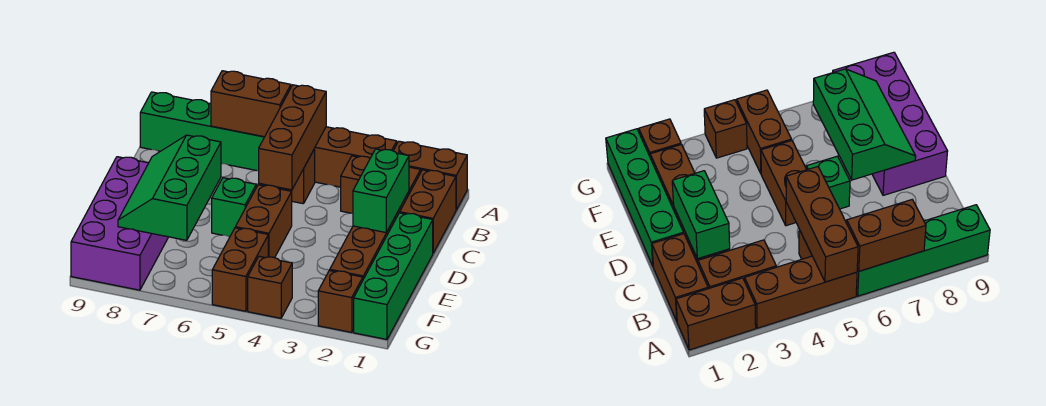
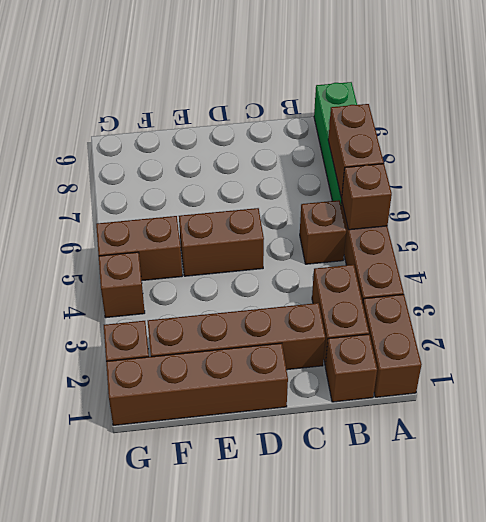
brown brick A5:C5 level 2 -> brown brick A5 level 2
brown brick B1:C1 level 1 -> brown brick B1 level 1
green brick C2:D2 level 2 -> none
green brick D1:G1 level 1 -> brown brick D1:G1 level 1
green brick D6 level 1 -> none
green slope D7:F8 level 2 top 7 -> none
purple brick D8:G9 level 1 -> none

